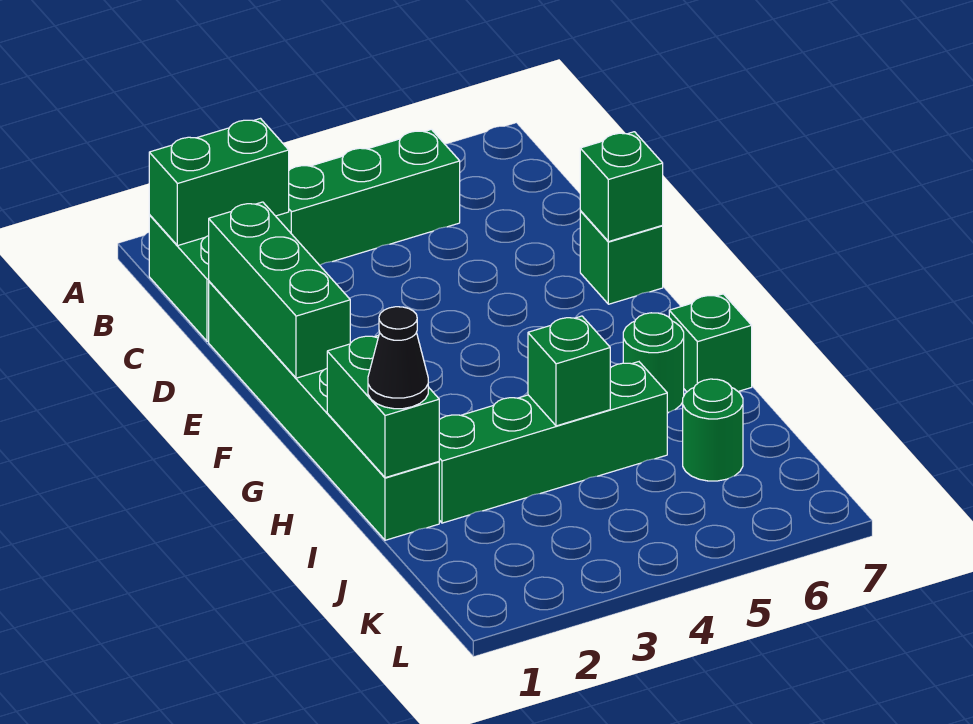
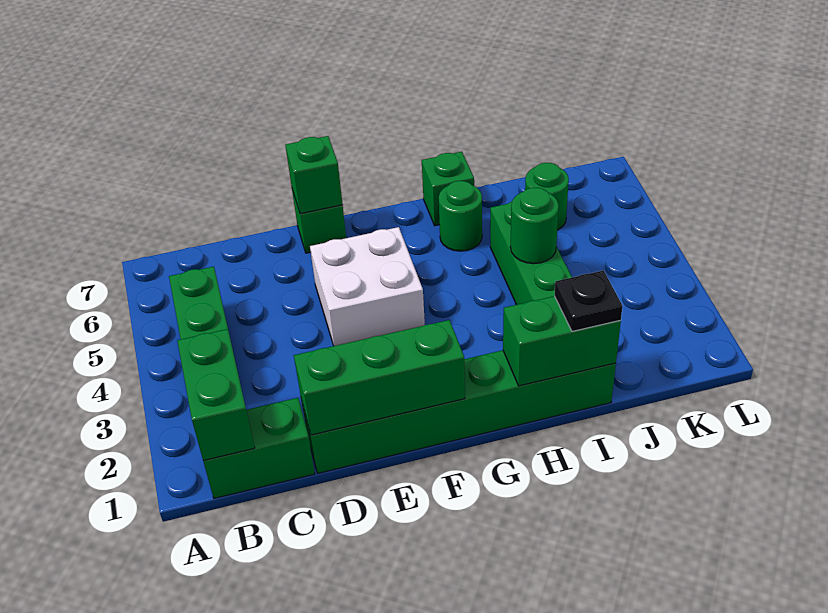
none -> white brick E4:F5 level 1
black cone I1 level 3 -> black plate I1 level 3
green brick I4 level 2 -> green round brick I4 level 2

